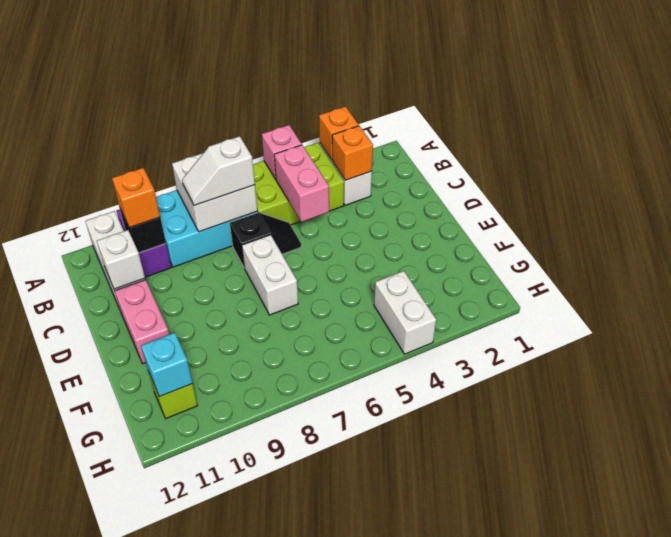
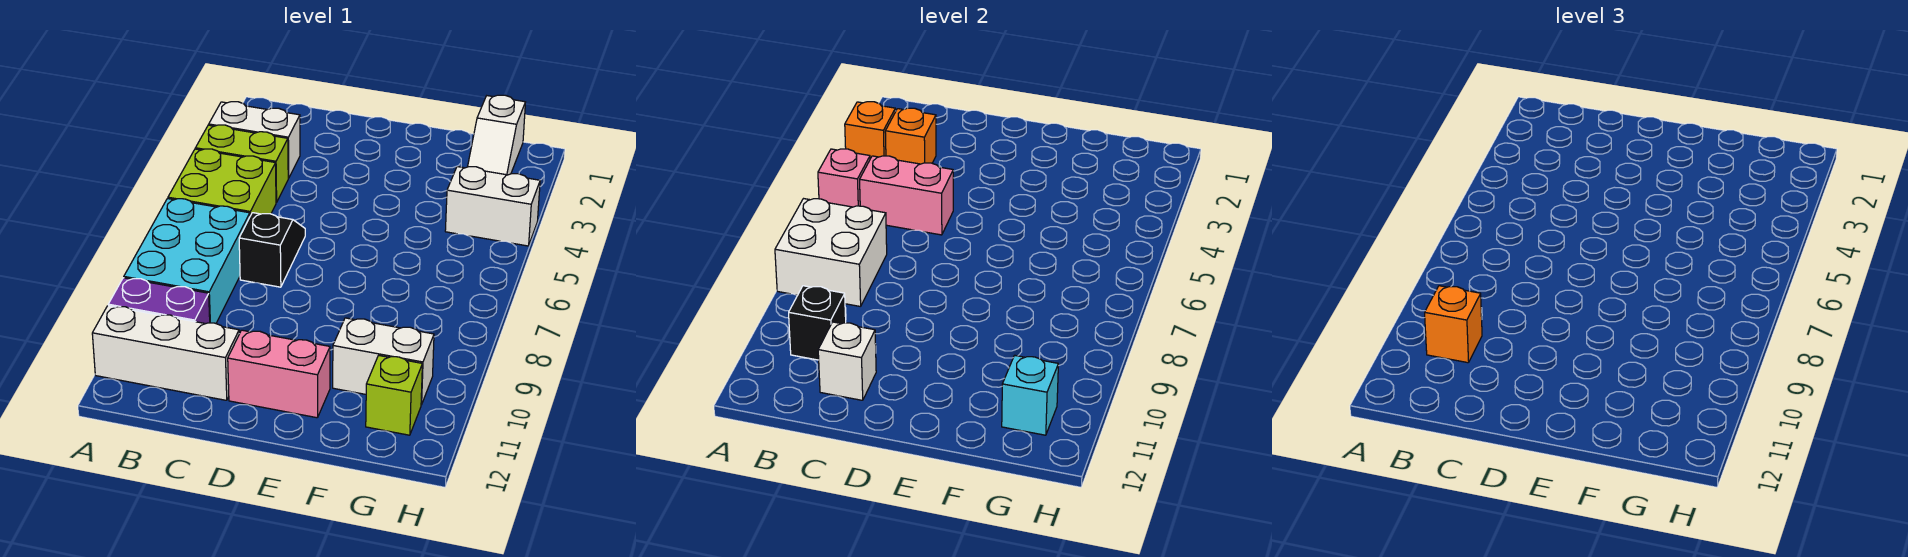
white slope B7:B8 level 3 top 7 -> white slope G1:G2 level 1 top 1
white brick D7:E7 level 1 -> white brick F10:G10 level 1

